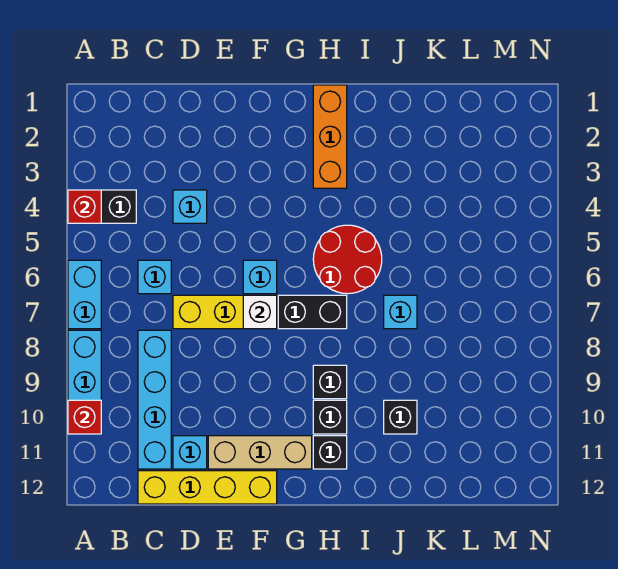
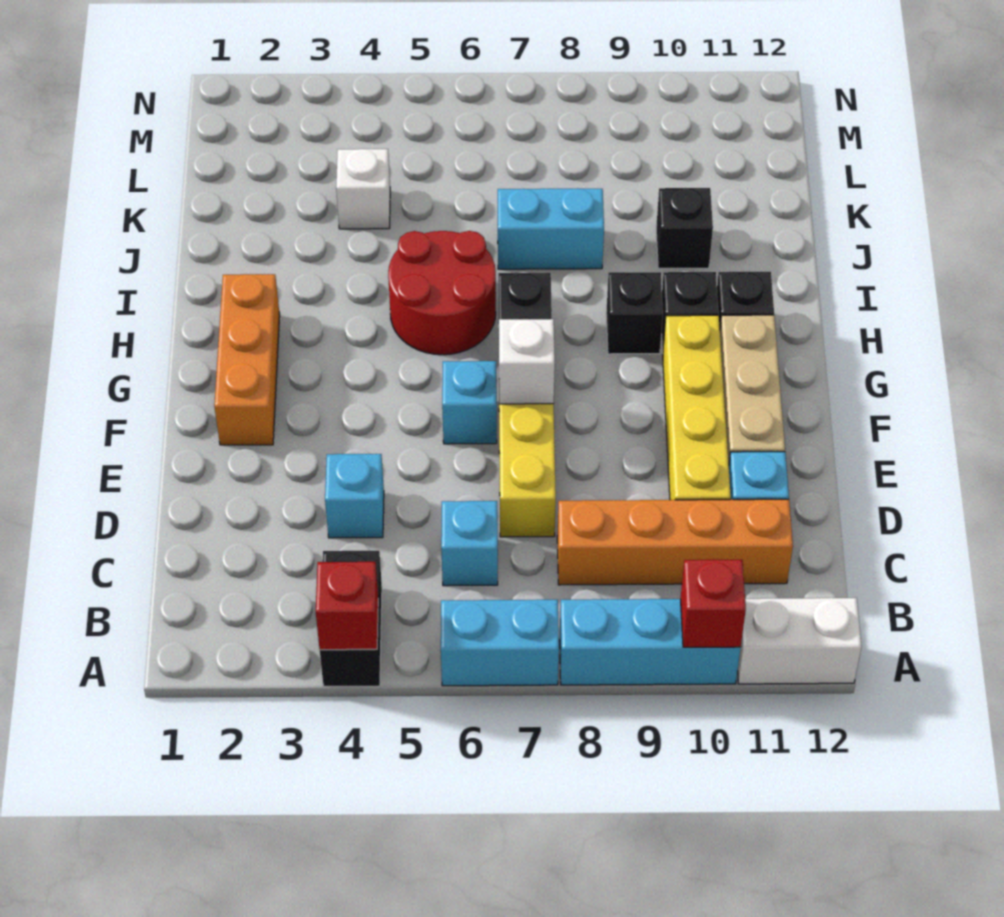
none -> white brick A11:A12 level 1
cyan brick C8:C11 level 1 -> orange brick C8:C11 level 1
yellow brick C12:F12 level 1 -> yellow brick D10:G10 level 1
orange brick H1:H3 level 1 -> orange brick F2:H2 level 1
cyan brick J7 level 1 -> cyan brick J7:J8 level 1
none -> white brick K4 level 1

